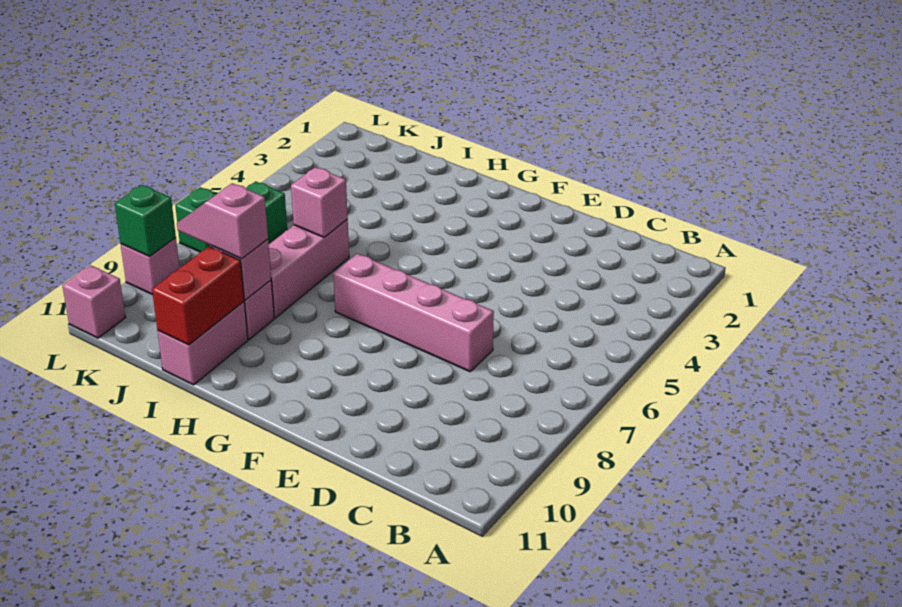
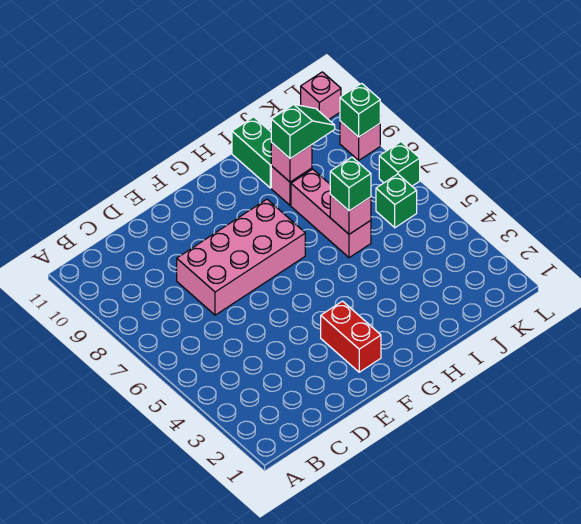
pink brick D7:G7 level 1 -> pink brick D7:G8 level 1
none -> green brick I6 level 3
pink slope I9:J9 level 3 top I -> green slope I9:J9 level 3 top I
pink brick I10:I11 level 1 -> green brick I10:I11 level 1
red brick I10:I11 level 2 -> red brick F2:F3 level 1

